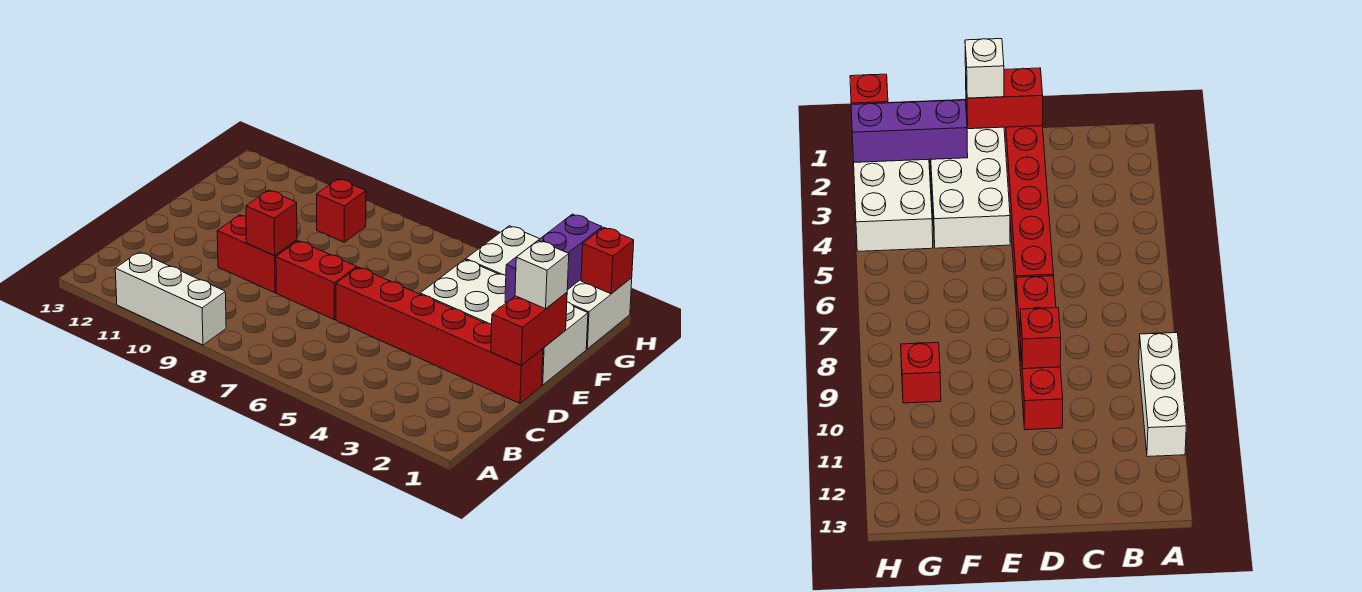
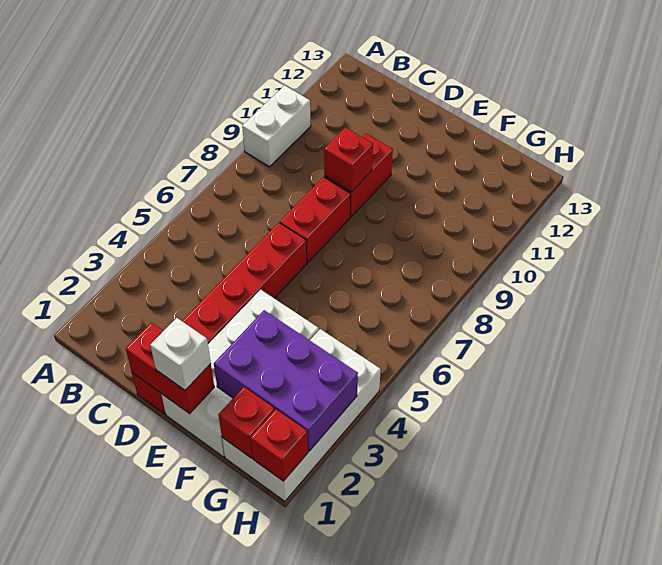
white brick A9:A11 level 1 -> white brick A9:A10 level 1
purple brick F2:H2 level 2 -> purple brick F2:H3 level 2
red brick G9 level 1 -> red brick G1 level 2

